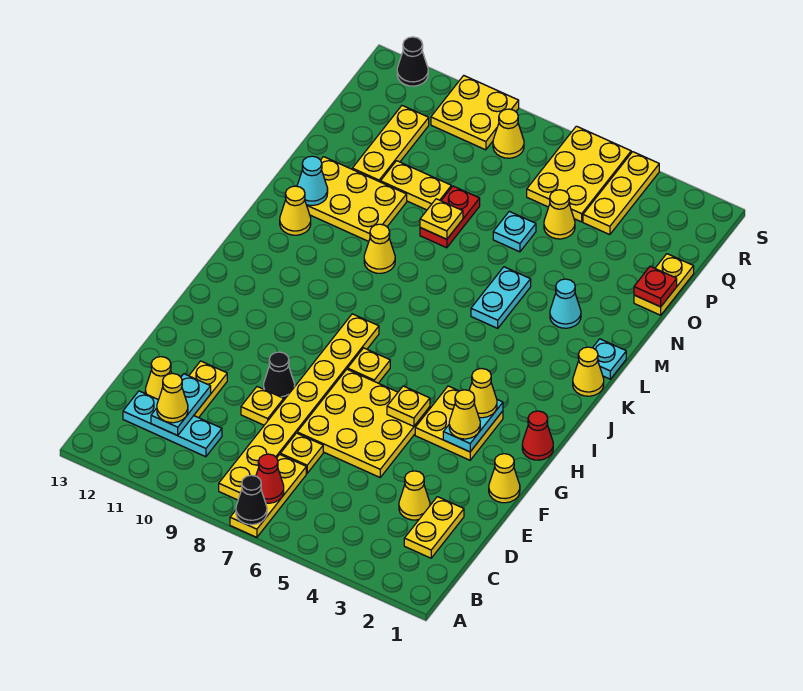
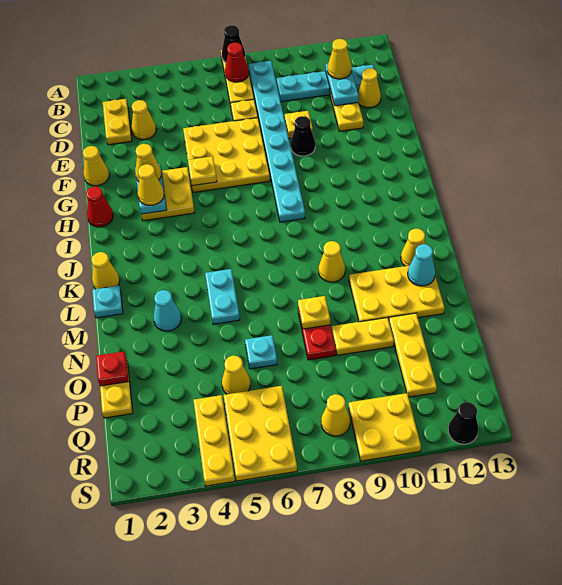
yellow plate B8:I8 level 1 -> cyan plate B8:I8 level 1
cyan plate C10:C12 level 1 -> cyan plate C9:C12 level 1
yellow plate H7 level 1 -> none

